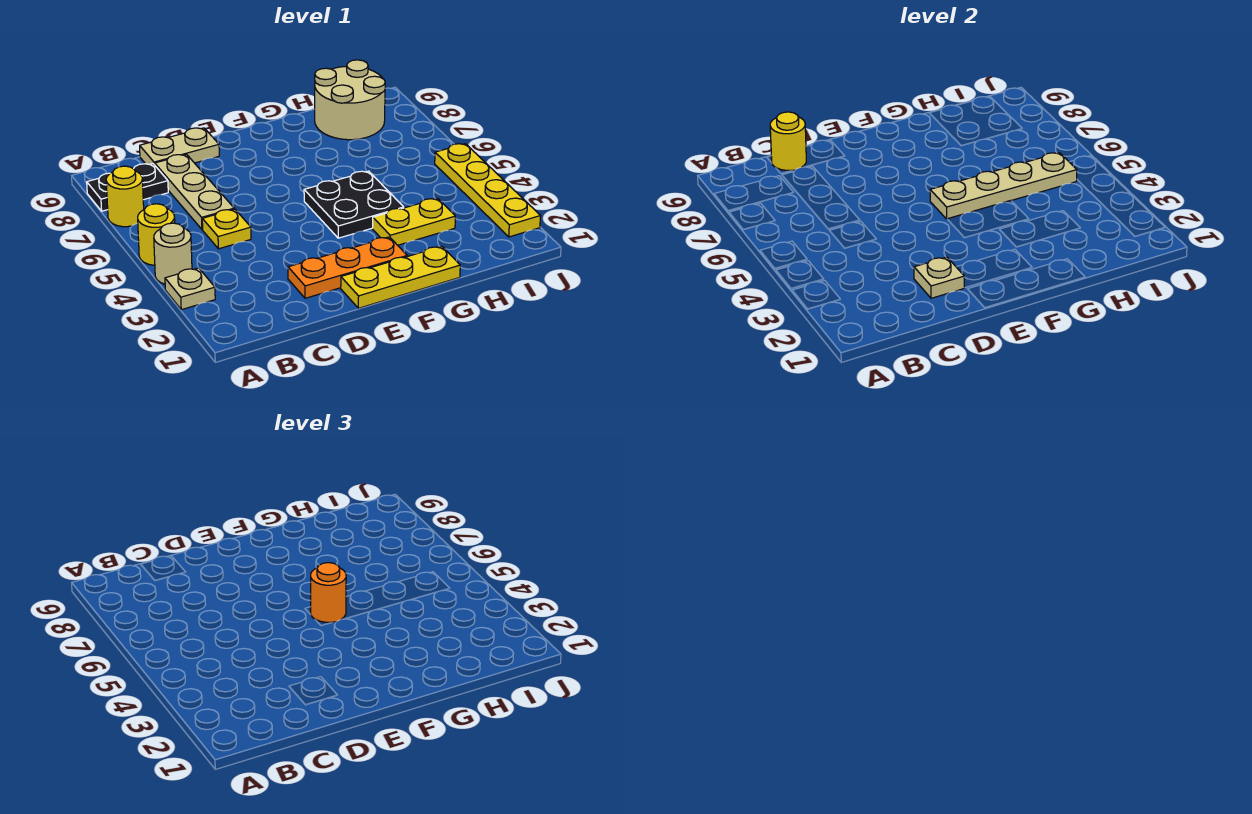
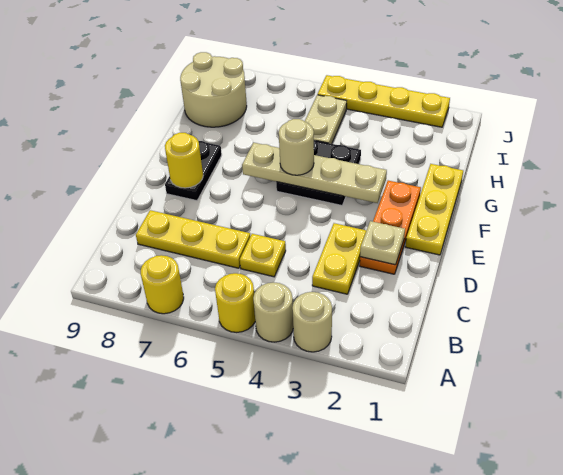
tan plate A3 level 1 -> tan round brick A3 level 1
black plate A8:B8 level 1 -> black plate E8:F8 level 1
tan plate C6:C8 level 1 -> yellow plate C6:C8 level 1
tan plate C9:D9 level 1 -> tan plate H5:I5 level 1
yellow round brick C9 level 2 -> yellow round brick E8 level 2
tan plate F5:I5 level 2 -> tan plate F3:F6 level 2
orange round brick F5 level 3 -> tan round brick F5 level 3
yellow plate G3:H3 level 1 -> yellow plate C3:D3 level 1

